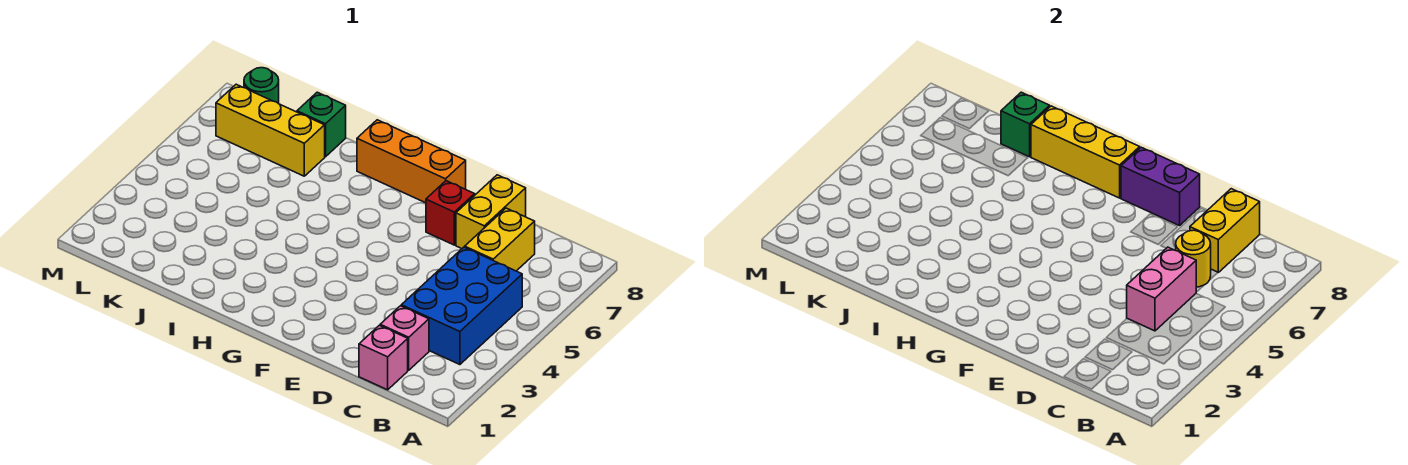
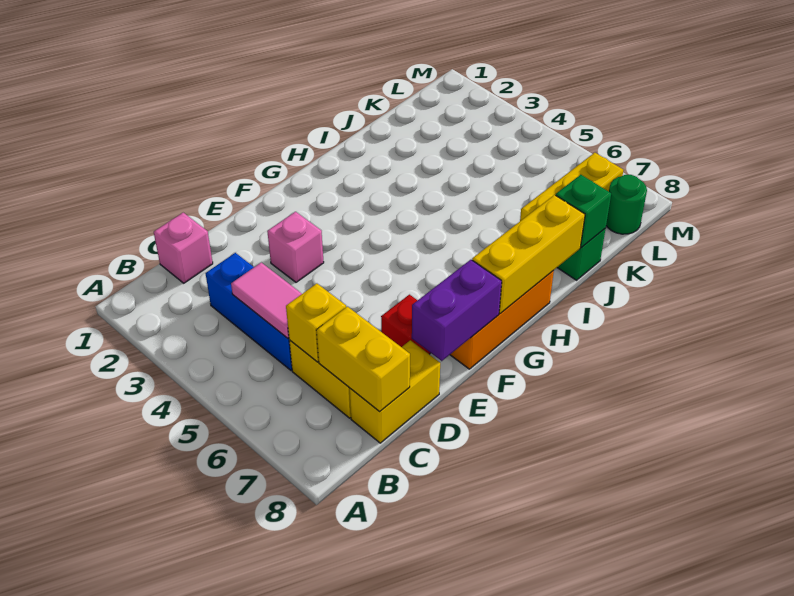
blue brick B3:C5 level 1 -> blue brick C3:C5 level 1
pink brick C2 level 1 -> pink brick E3 level 1
pink brick C4:C5 level 2 -> pink tile C4:C5 level 2
yellow round brick C6 level 2 -> yellow brick C6 level 2
yellow brick D7:D8 level 1 -> yellow brick C8:D8 level 1

